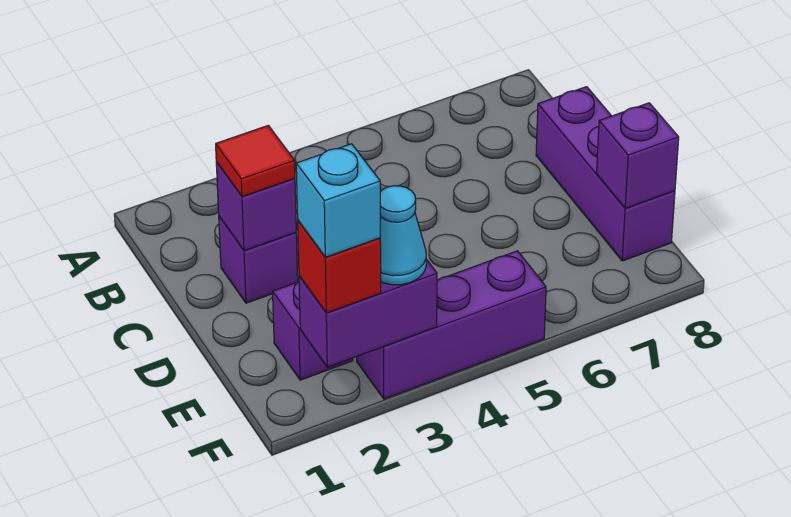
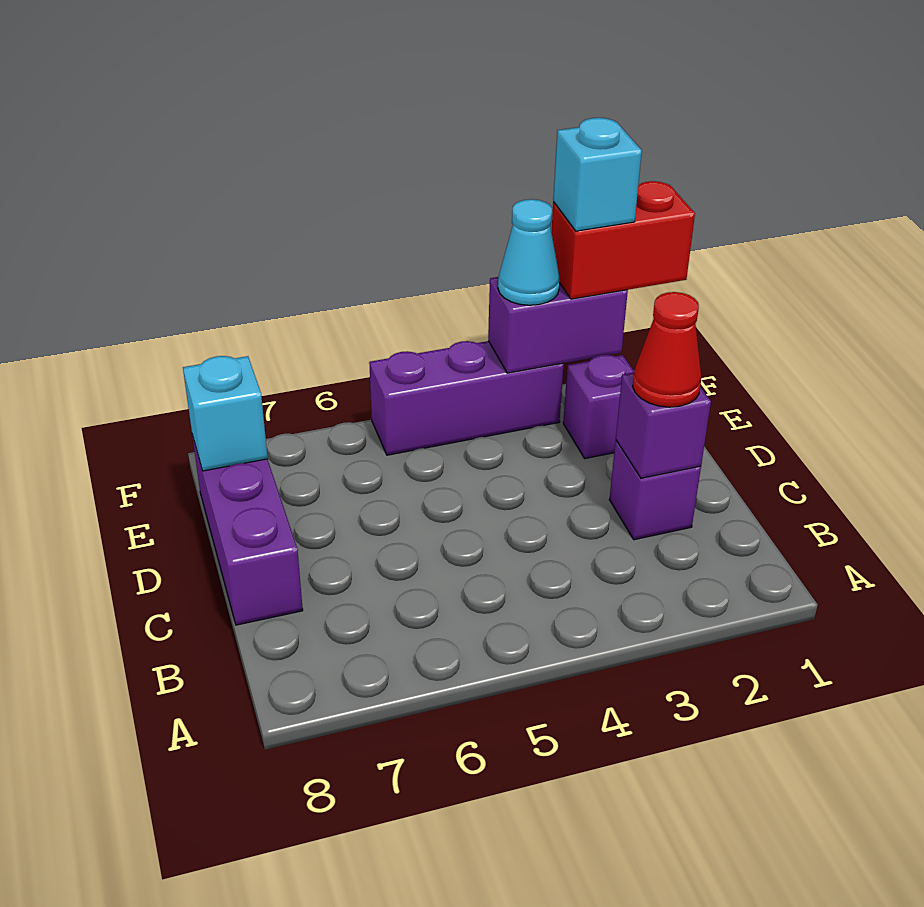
red tile C2 level 3 -> red cone C2 level 3
purple brick E8 level 2 -> cyan brick E8 level 2
red brick F2 level 3 -> red brick F1:F2 level 3

